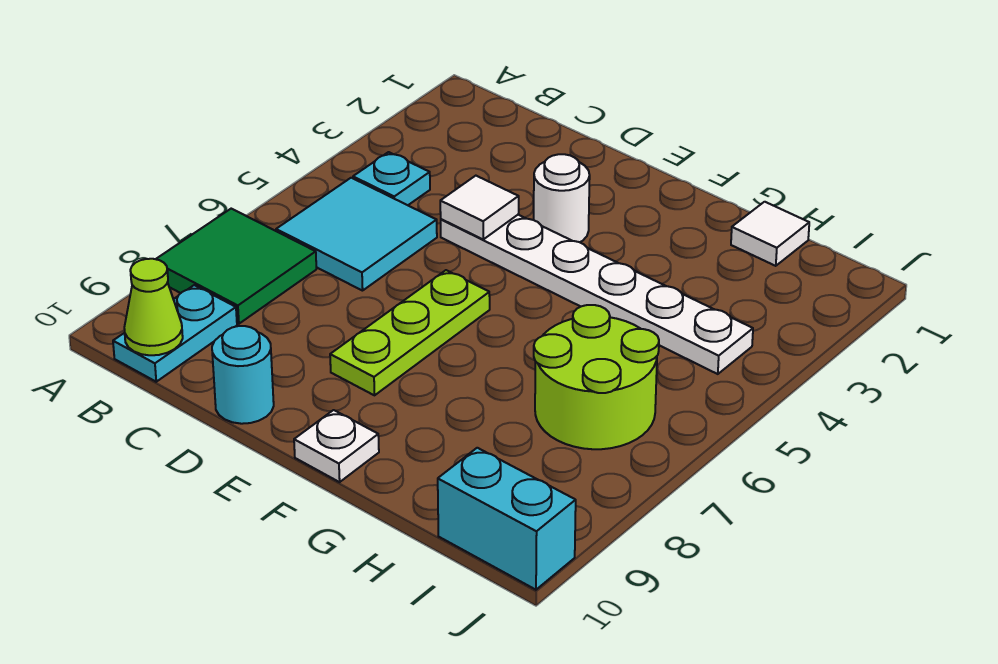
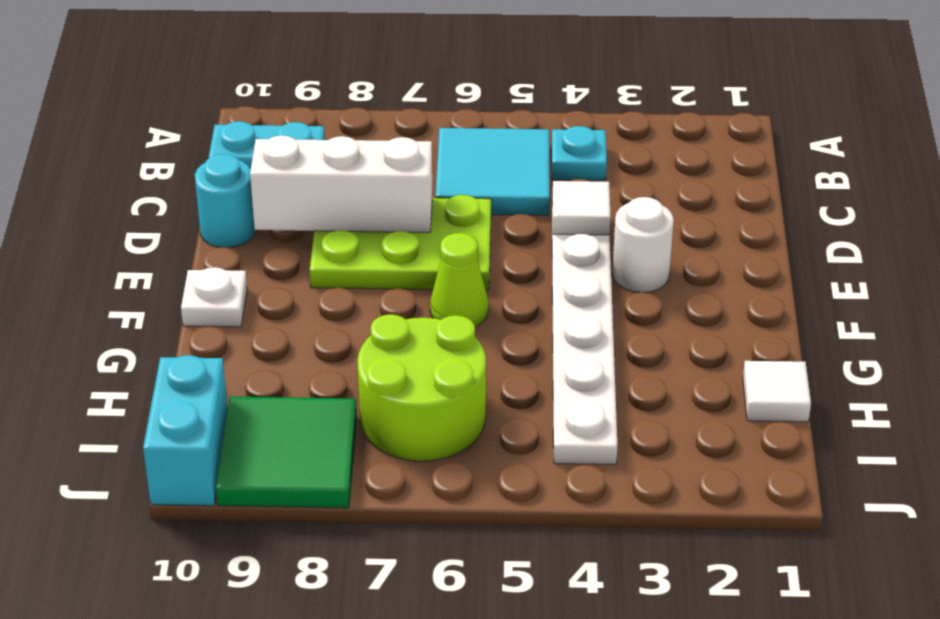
green tile A7:B8 level 1 -> green tile I8:J9 level 1
lime cone B10 level 2 -> lime cone F6 level 1
none -> white brick D7:D9 level 2
lime plate E6:E8 level 1 -> lime plate D6:E8 level 1

